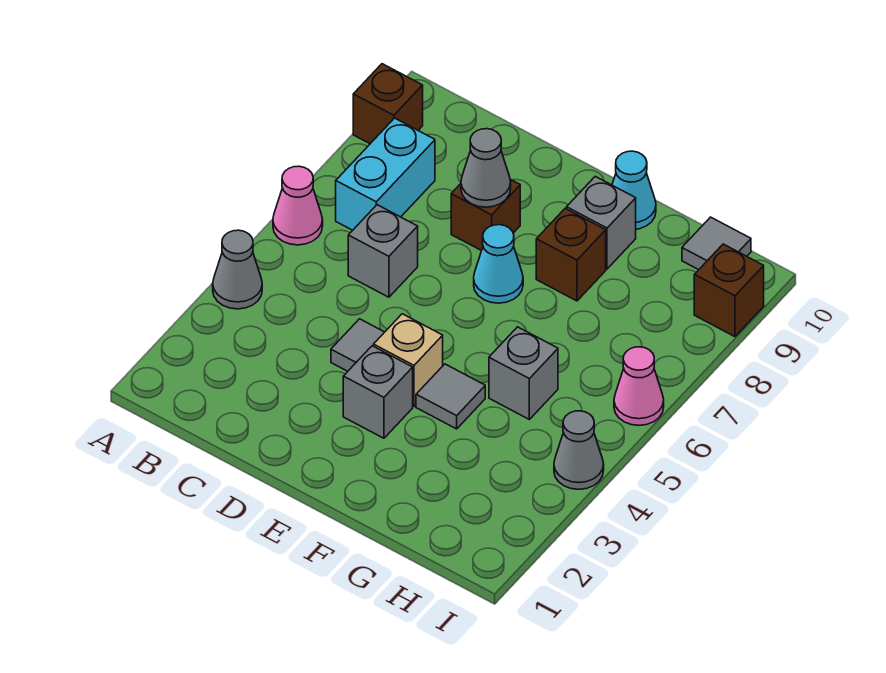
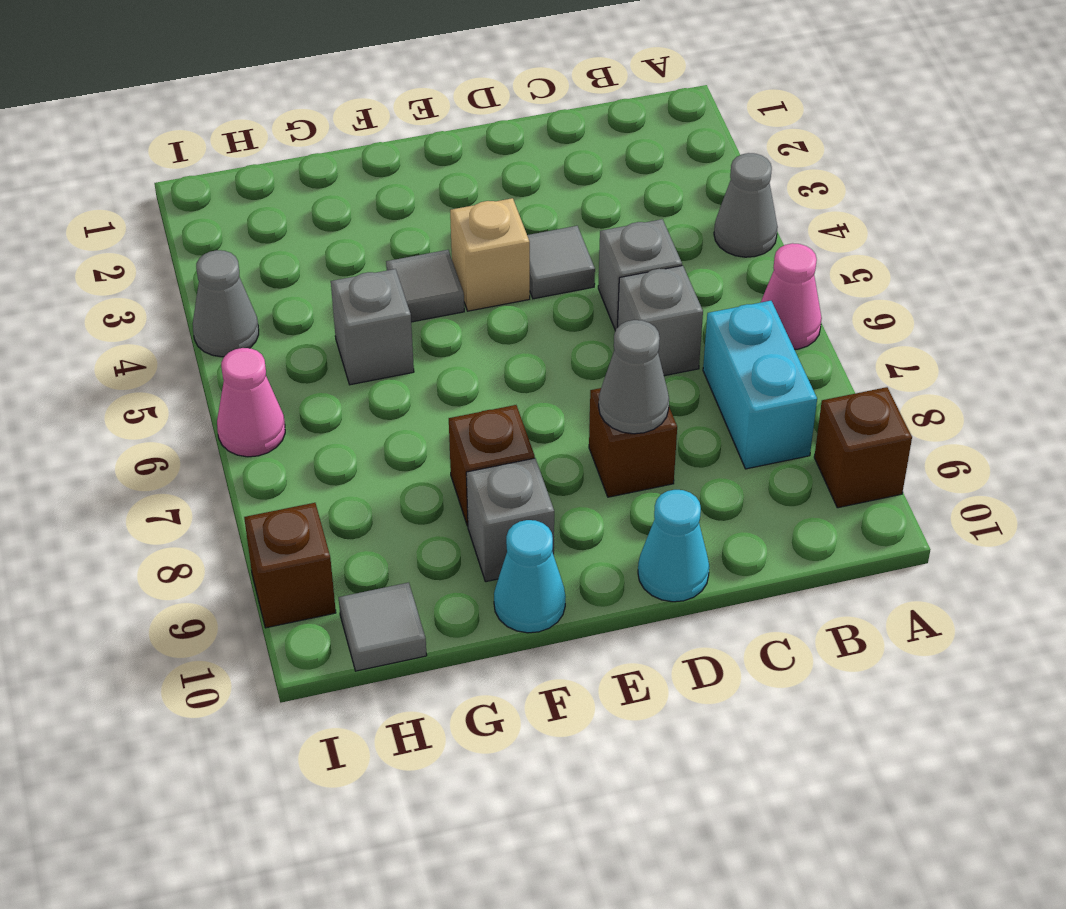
grey brick E3 level 1 -> grey brick C5 level 1
cyan cone E7 level 1 -> cyan cone D10 level 1

